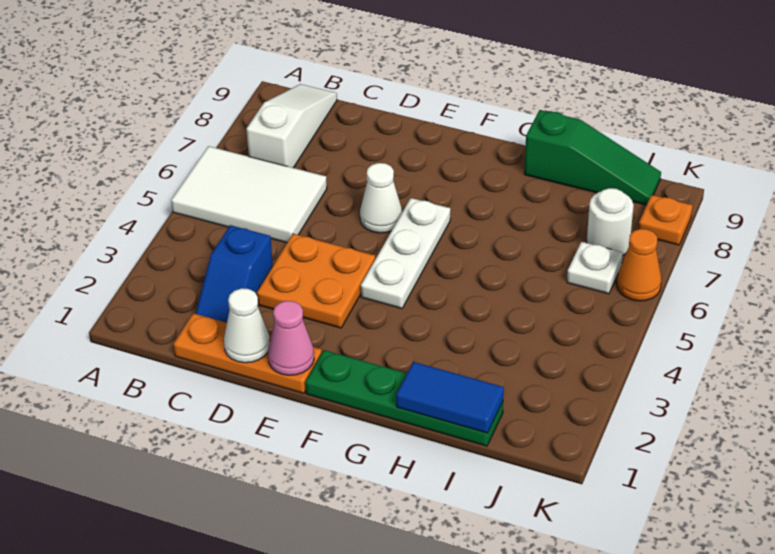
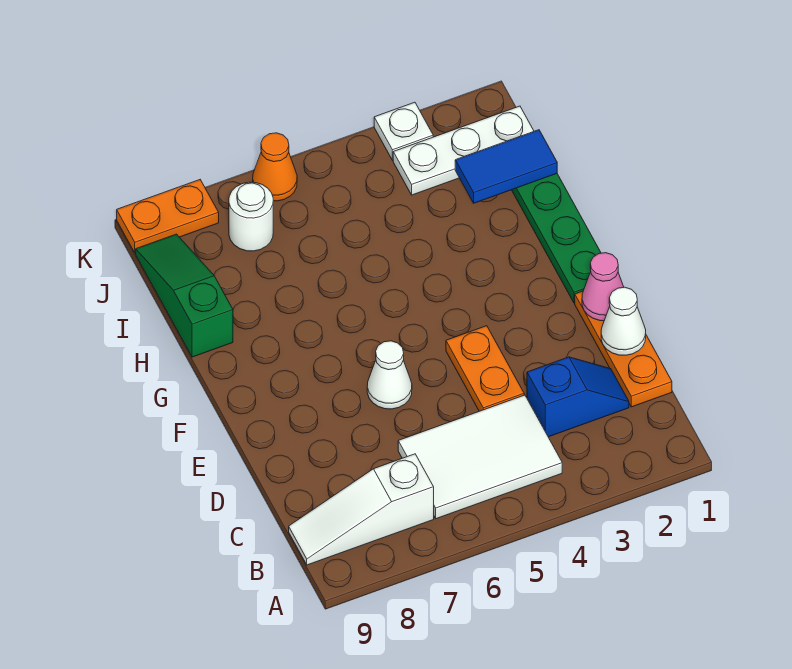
white tile A5:C6 level 1 -> white tile B4:C6 level 1
orange plate D3:E4 level 1 -> orange plate D4:E4 level 1
white plate F4:F6 level 1 -> white plate J1:J3 level 1
blue tile H1:I1 level 2 -> blue tile I1:I2 level 2
white plate J6 level 1 -> white plate K3 level 1
orange plate K8 level 1 -> orange plate K8:K9 level 1

